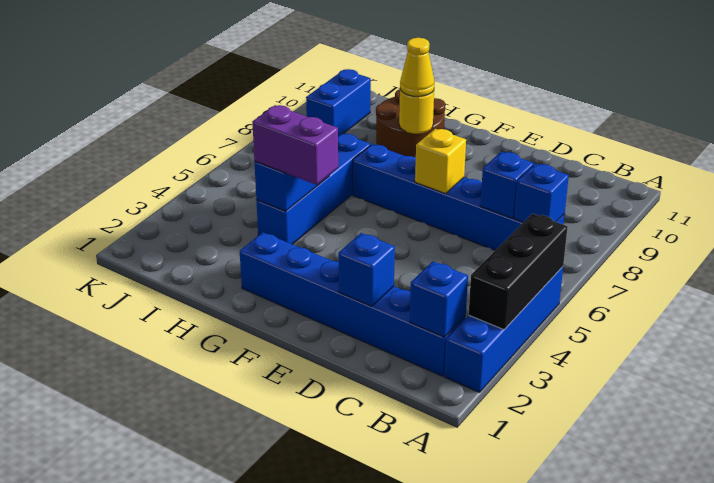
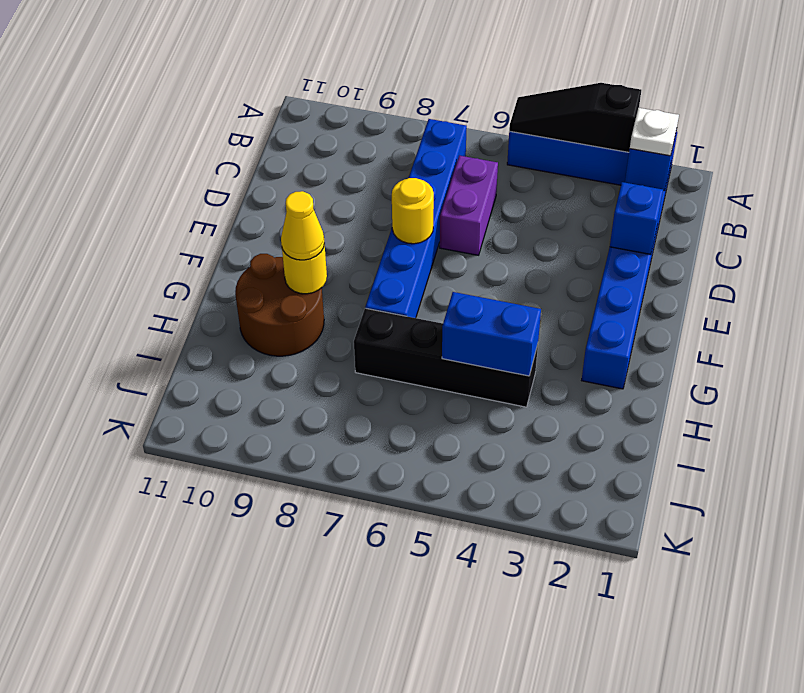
black brick A3:A5 level 2 -> black slope A3:A5 level 2 top 3
none -> white plate B2 level 3
blue brick B7 level 2 -> none
blue brick C7 level 2 -> none
yellow brick E7 level 2 -> yellow round brick E7 level 2
purple brick G4:H4 level 3 -> purple brick C6:D6 level 1
blue brick H4:H7 level 1 -> black brick H4:H7 level 1
blue brick J9:J10 level 1 -> none

